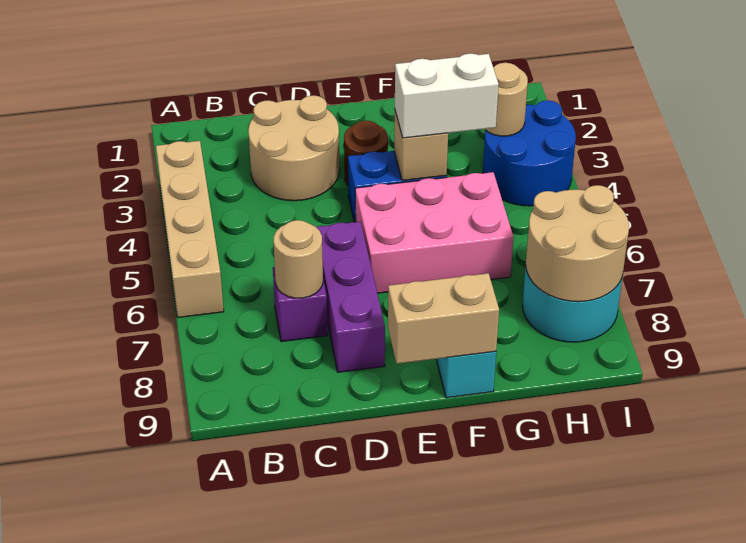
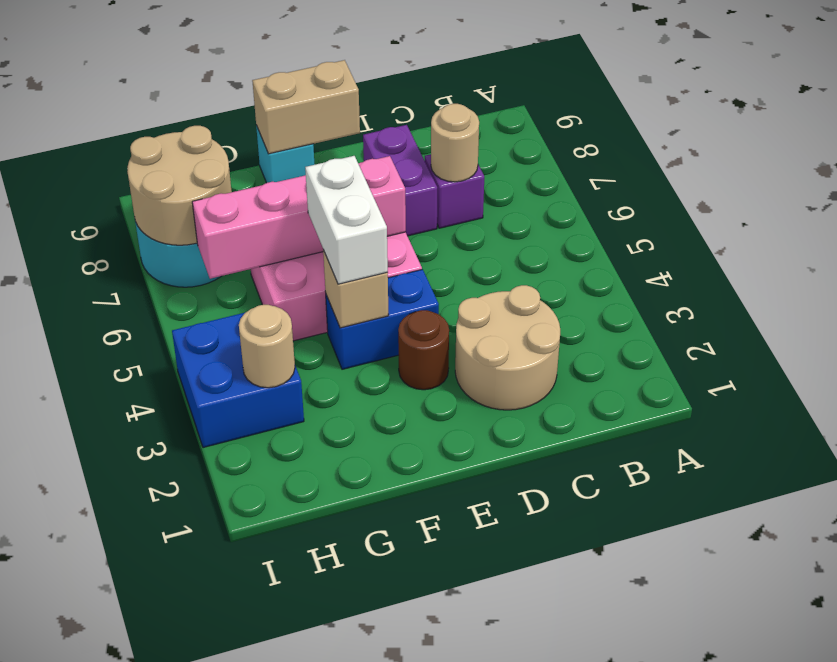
tan brick A3:A6 level 1 -> none
purple brick D6:D8 level 1 -> purple brick D7:D8 level 1
none -> pink brick E6:H6 level 2
white brick F4:G4 level 3 -> white brick F4:F5 level 3
blue round brick H3:I4 level 1 -> blue brick H3:I4 level 1

